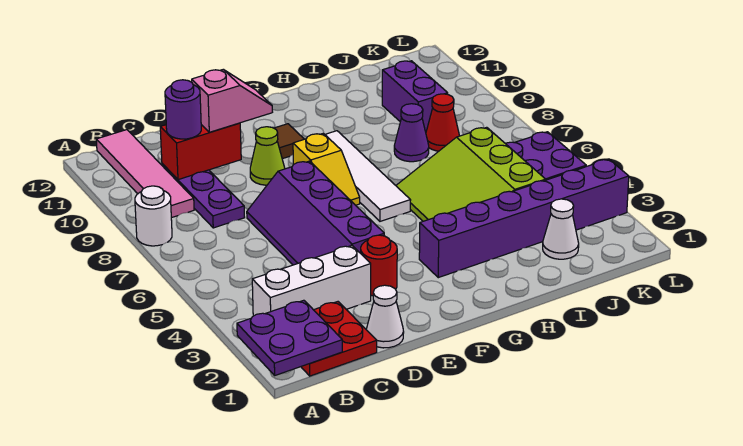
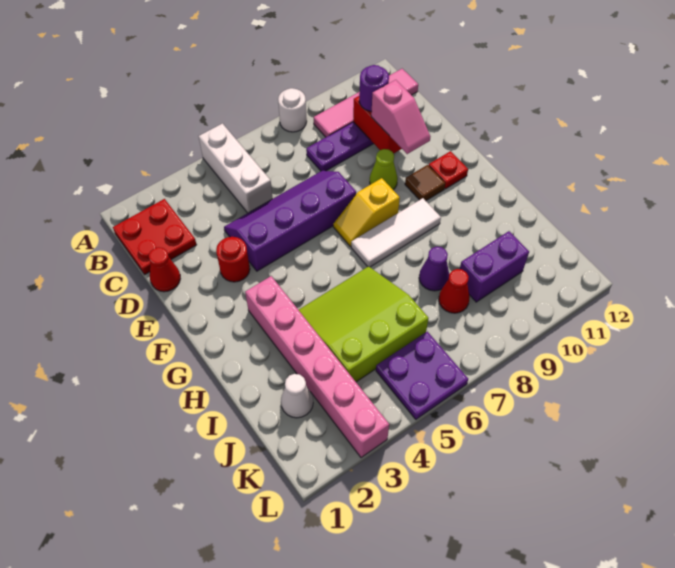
purple plate A1:B2 level 2 -> none
white brick B3:D3 level 1 -> white brick A5:C5 level 1
white cone D1 level 1 -> red cone D1 level 1
none -> red plate F11 level 1
purple brick G3:L3 level 1 -> pink brick G3:L3 level 1
white tile G6:G9 level 1 -> white tile G7:G9 level 1

